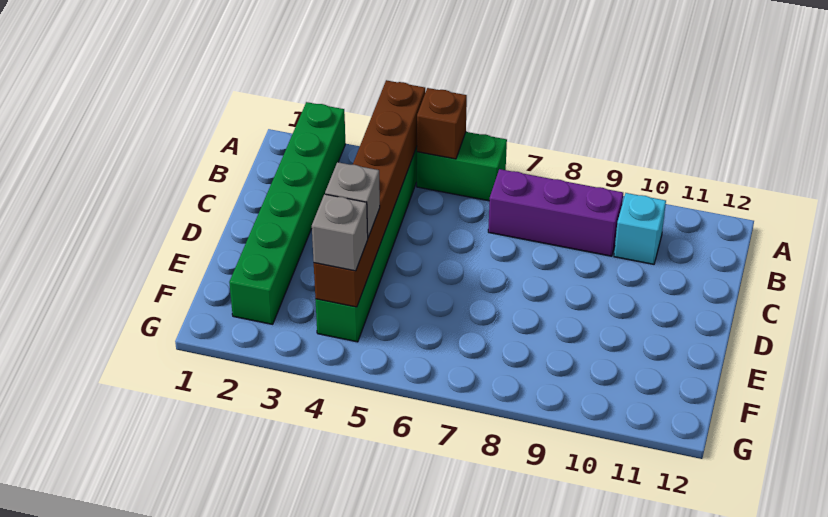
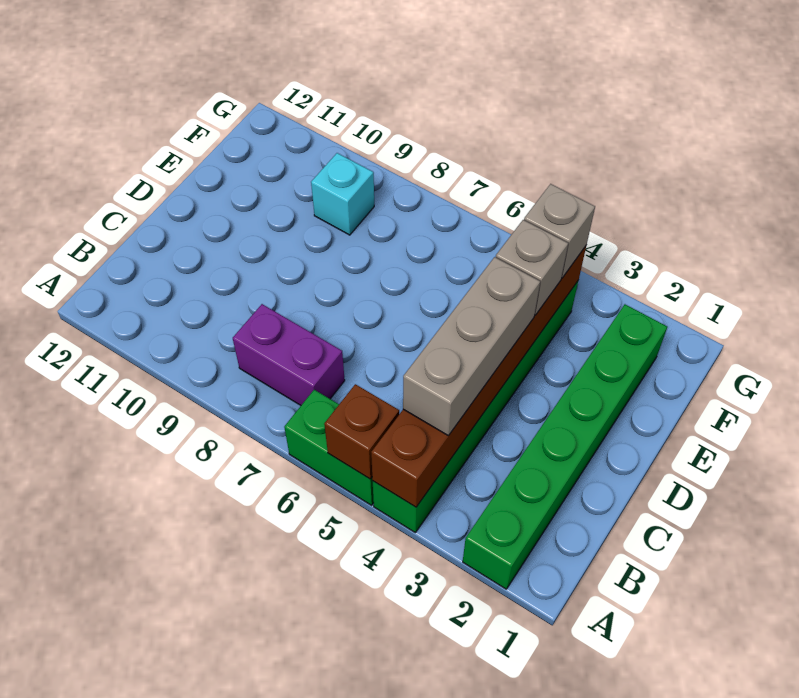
none -> grey brick B4:D4 level 3
purple brick B7:B9 level 1 -> purple brick B7:B8 level 1
cyan brick B10 level 1 -> cyan brick F9 level 1

